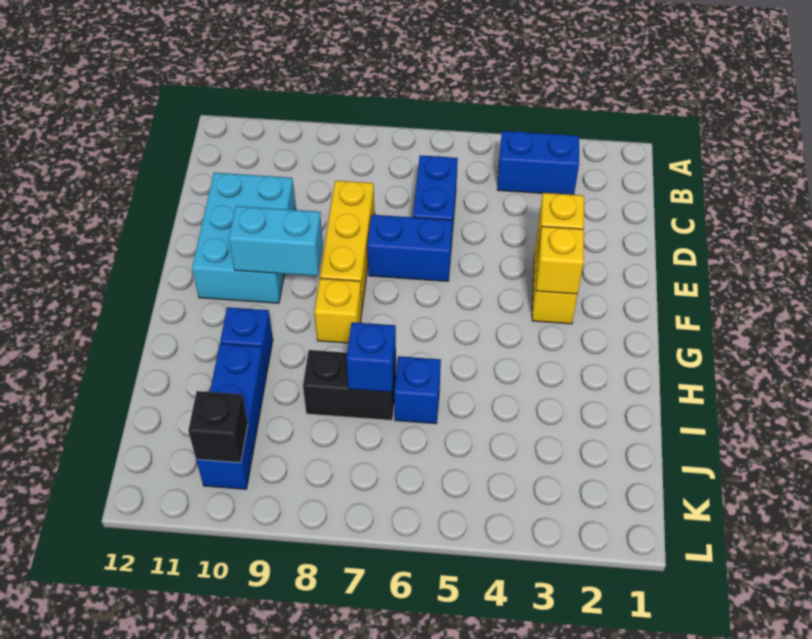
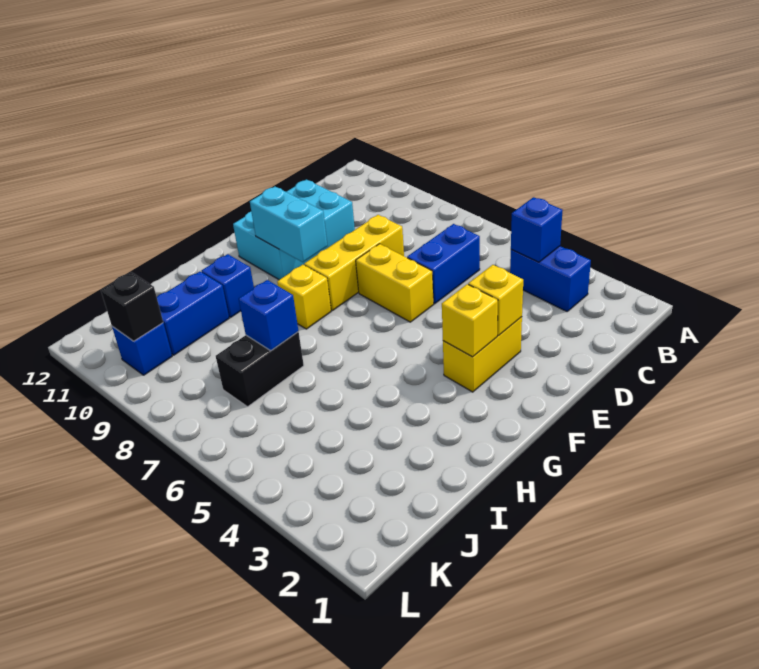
blue brick E6:E7 level 1 -> yellow brick E6:E7 level 1
blue brick I6 level 1 -> blue brick B4 level 2
black brick I7:I8 level 1 -> black brick I7:J7 level 1

